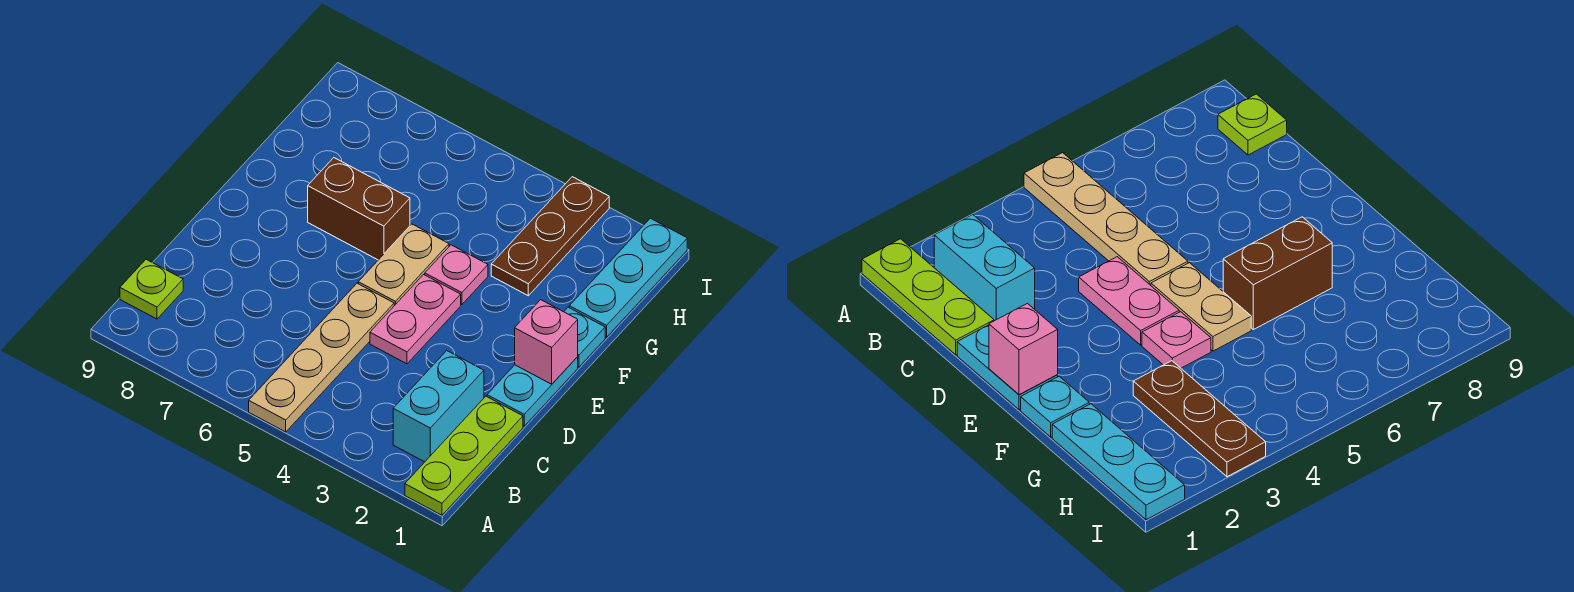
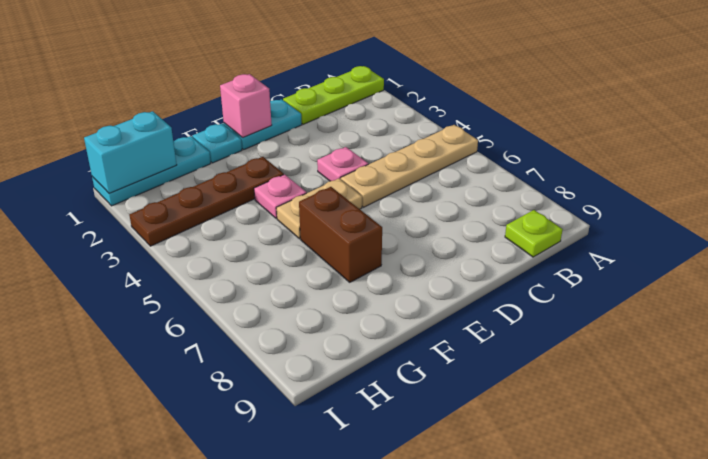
cyan brick B2:C2 level 1 -> cyan brick H1:I1 level 2
pink plate D4:E4 level 1 -> pink plate D4 level 1
brown plate G3:I3 level 1 -> brown plate F3:I3 level 1

